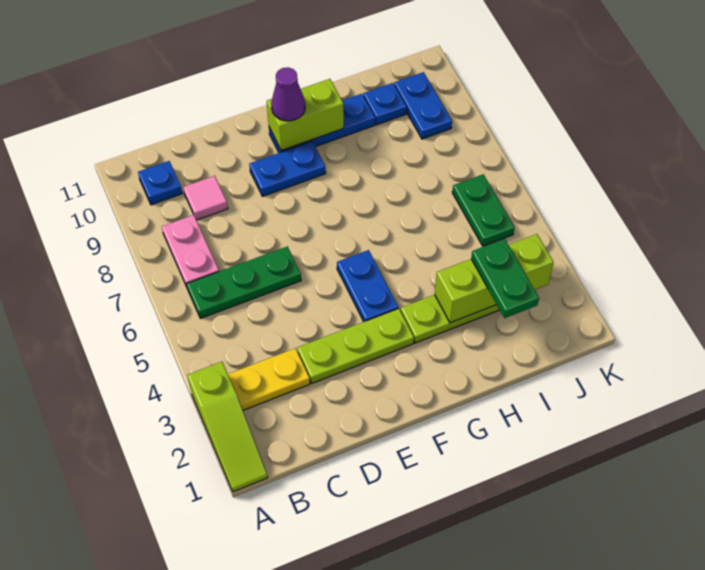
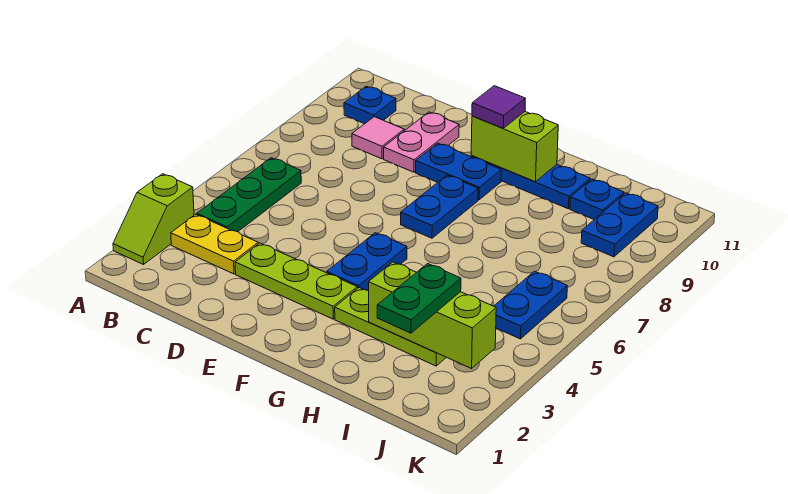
lime slope A1:A3 level 1 top 3 -> lime slope A2:A3 level 1 top 3
green plate B6:D6 level 1 -> green plate B4:B6 level 1
pink plate B7:B8 level 1 -> pink plate D9:D10 level 1
none -> blue plate F7:F8 level 1
purple cone F10 level 3 -> purple tile F10 level 3
green plate J5:J6 level 1 -> blue plate J5:J6 level 1

